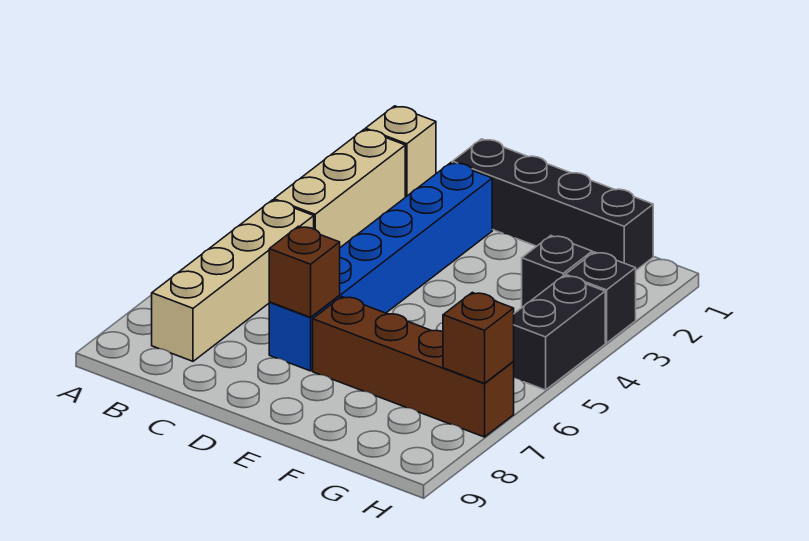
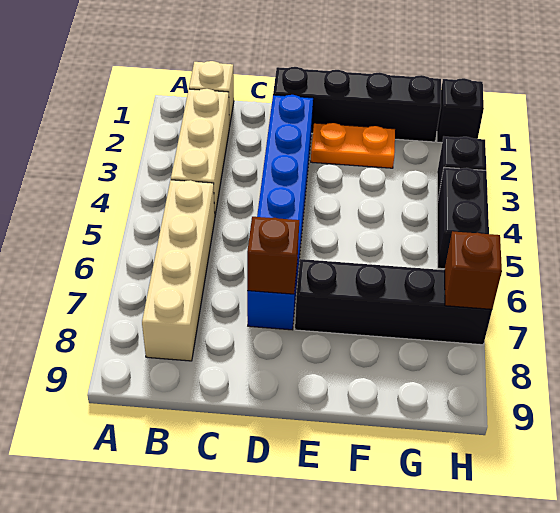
none -> orange plate E2:F2 level 1
brown brick E7:H7 level 1 -> black brick E7:H7 level 1
black brick G3 level 1 -> black brick H1 level 1

